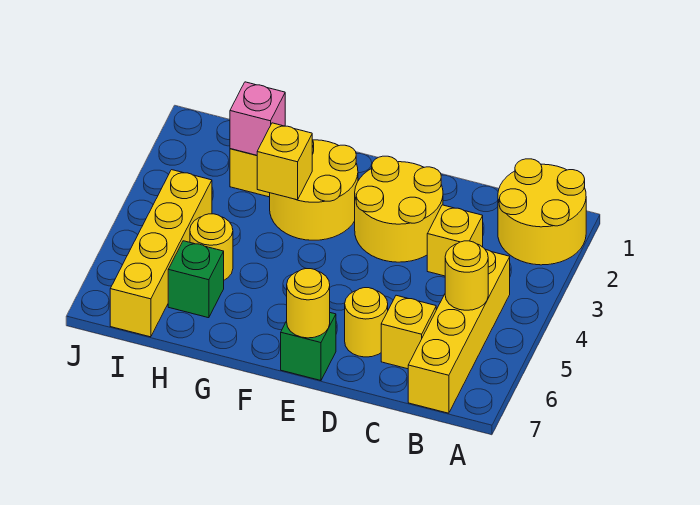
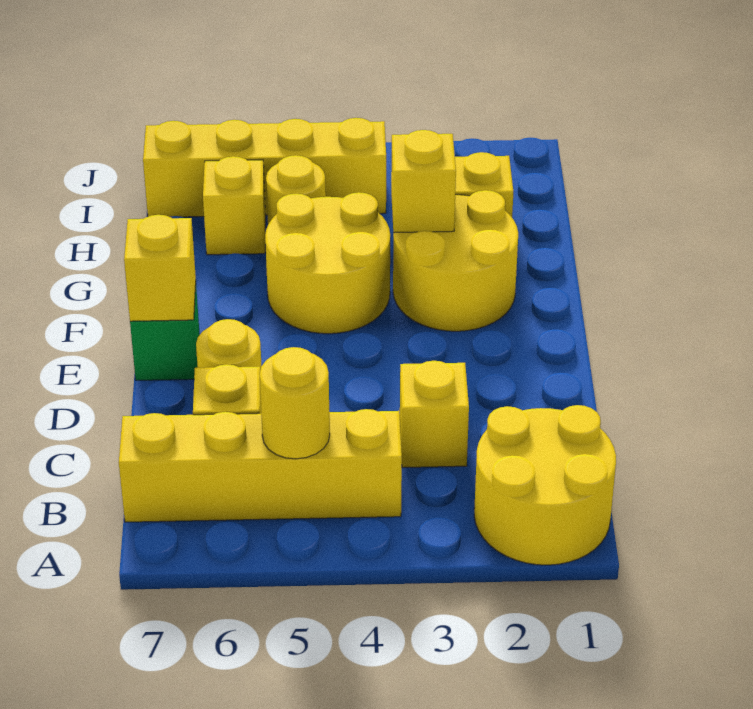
yellow round brick D2:E3 level 1 -> yellow round brick F4:G5 level 1
yellow round brick E7 level 2 -> yellow brick E7 level 2
pink brick H2 level 2 -> none
green brick H6 level 1 -> yellow brick H6 level 1

